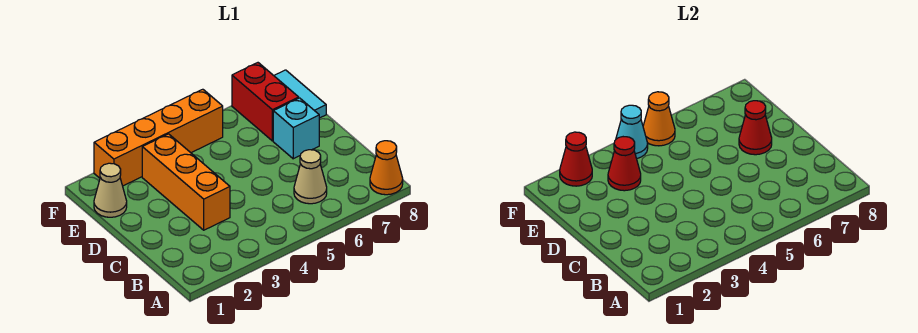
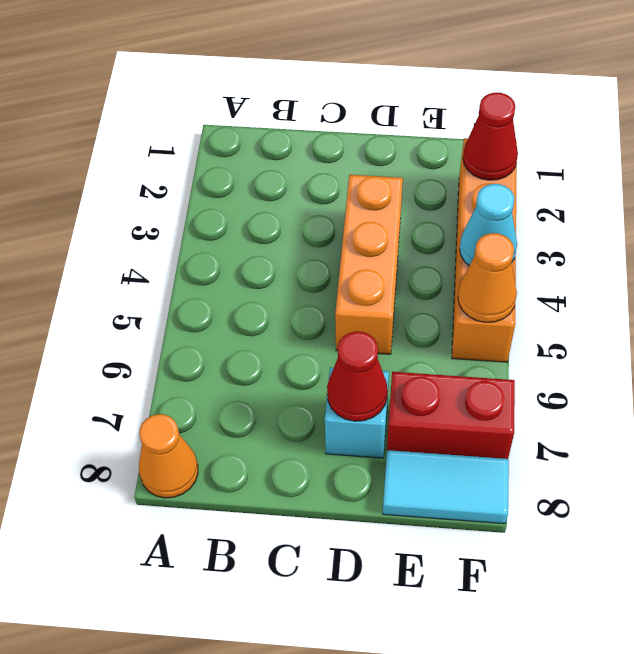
tan cone B6 level 1 -> none
orange brick C3:E3 level 1 -> orange brick D3:D5 level 1
tan cone E1 level 1 -> none
red cone E3 level 2 -> none

